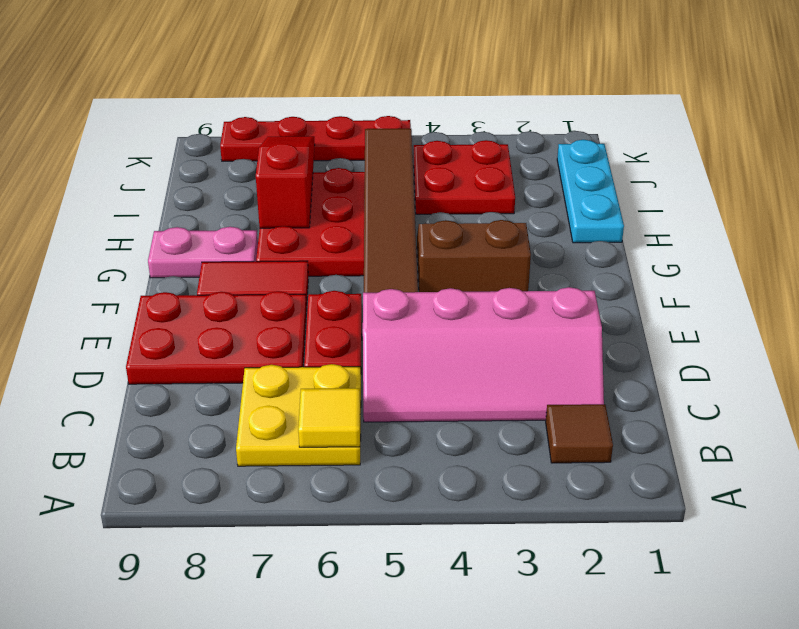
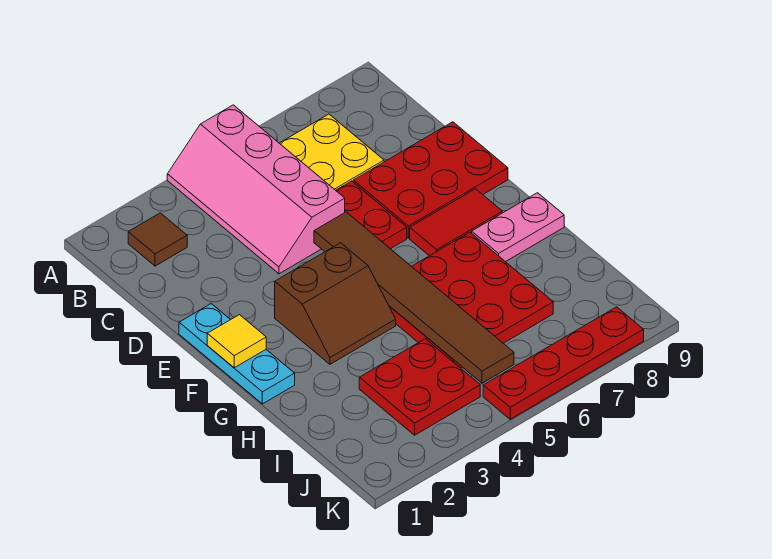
yellow tile B6 level 2 -> yellow tile F1 level 2
pink slope C2:D5 level 1 top D -> pink slope A4:D5 level 1 top 5
cyan plate H1:J1 level 1 -> cyan plate E1:G1 level 1
red slope H7:J7 level 2 top H -> none

